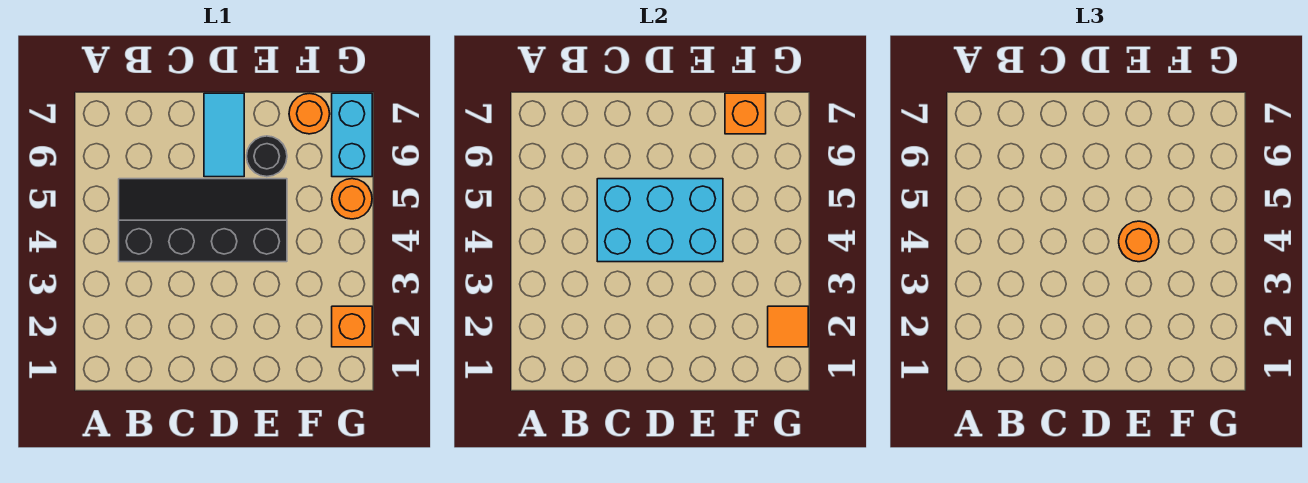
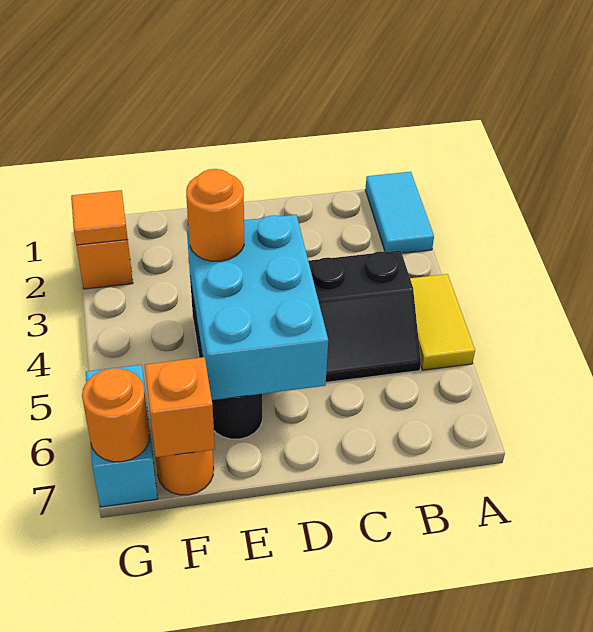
none -> yellow tile A4:A5 level 1
cyan brick C4:E5 level 2 -> cyan brick D4:E6 level 2
cyan tile D6:D7 level 1 -> cyan tile A1:A2 level 1
orange round brick G5 level 1 -> orange round brick G7 level 2

